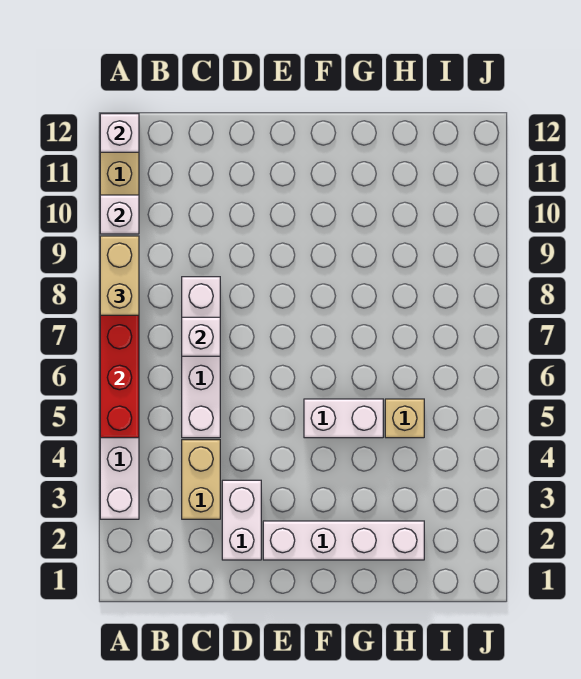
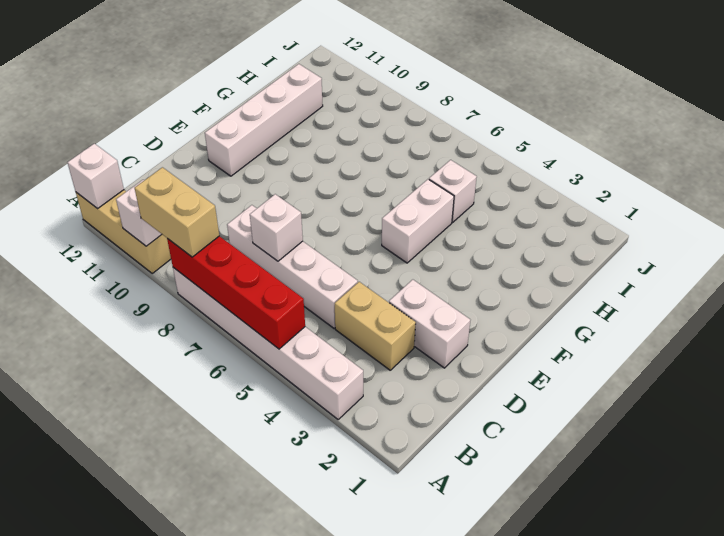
white brick E2:H2 level 1 -> white brick E11:H11 level 1
tan brick H5 level 1 -> white brick H5 level 1

